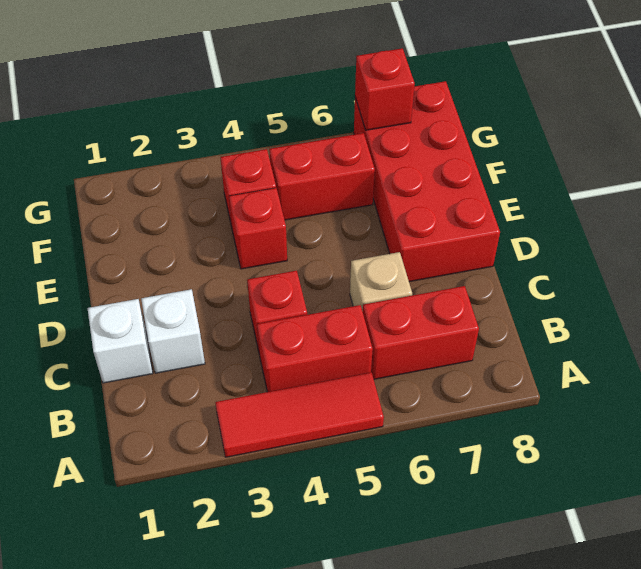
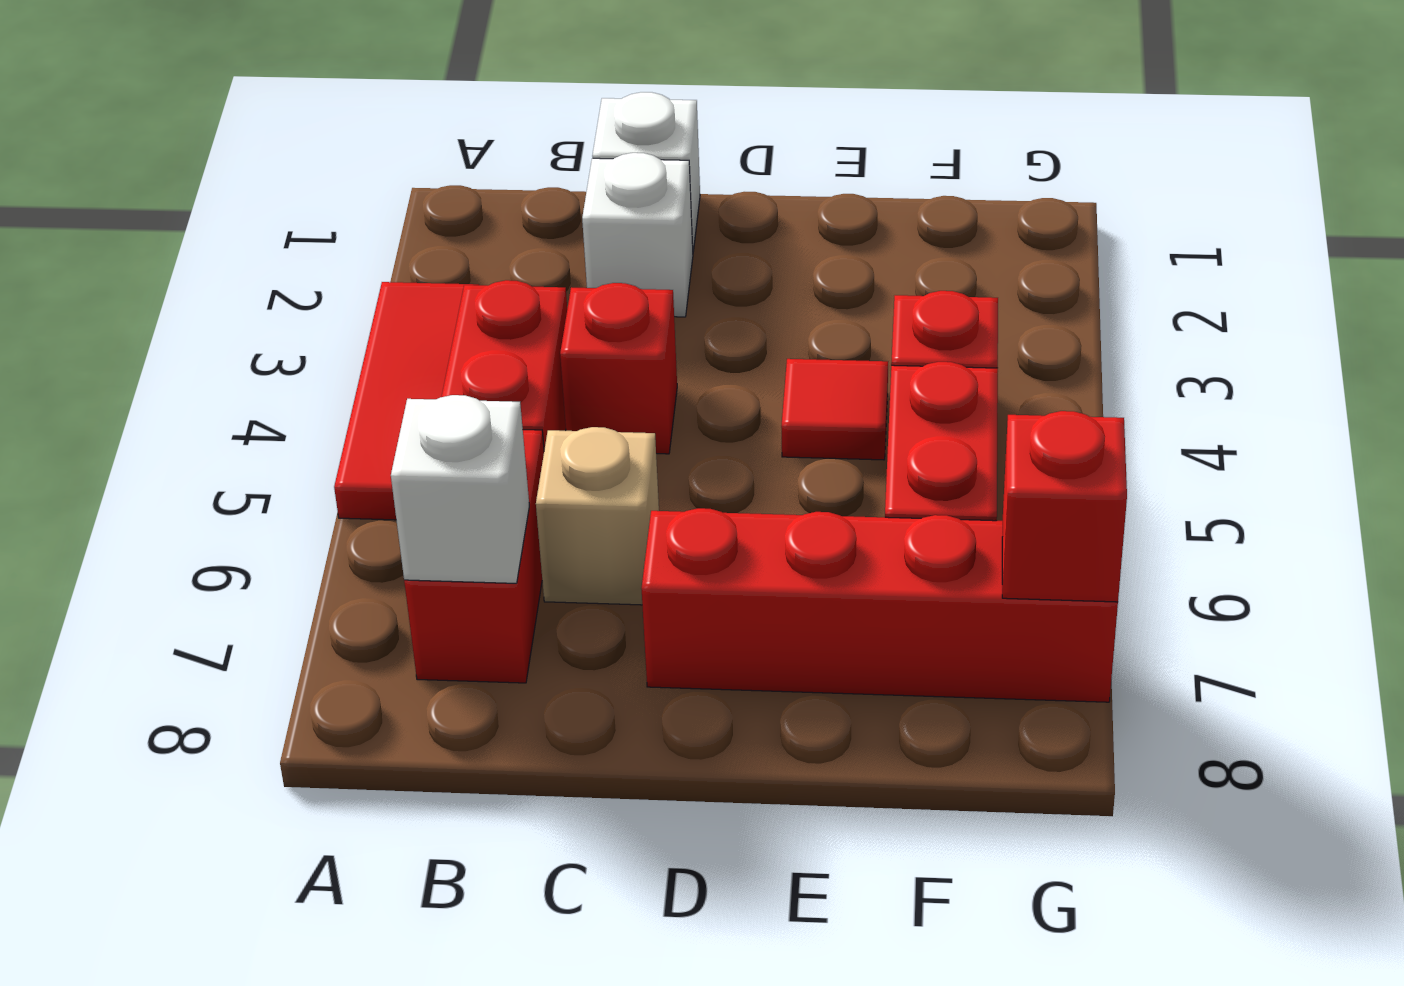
none -> white brick B7 level 2
red brick D7:G8 level 1 -> red brick D7:G7 level 1
red brick E4 level 1 -> red tile E4 level 1

